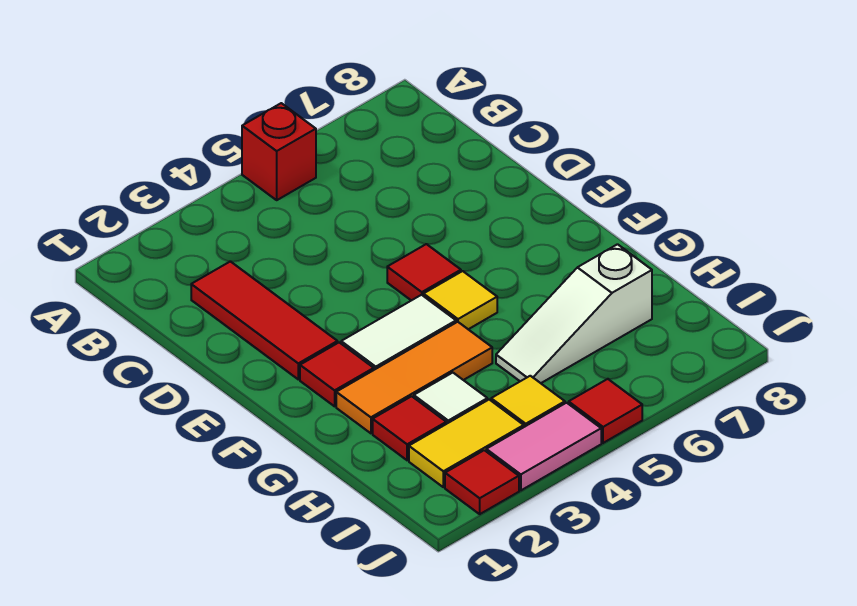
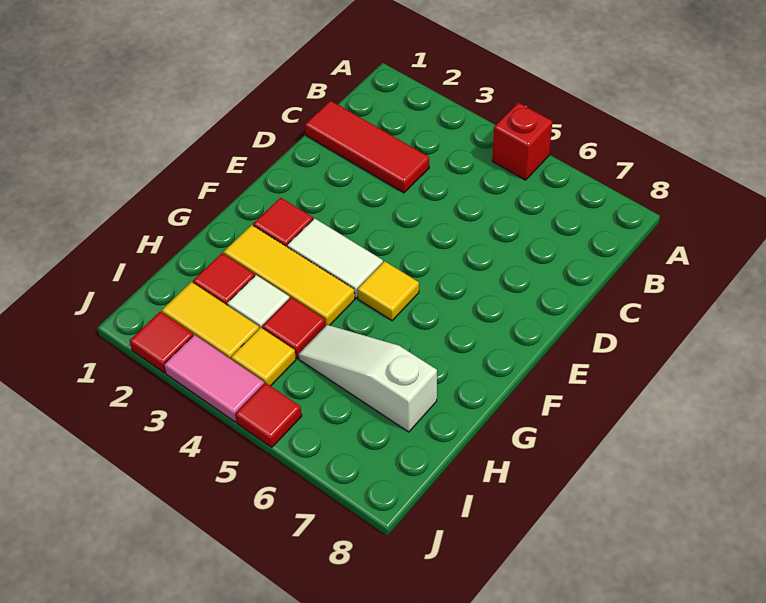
red tile C2:E2 level 1 -> red tile C1:C3 level 1
red tile E5 level 1 -> red tile H4 level 1
orange tile G2:G4 level 1 -> yellow tile G2:G4 level 1

